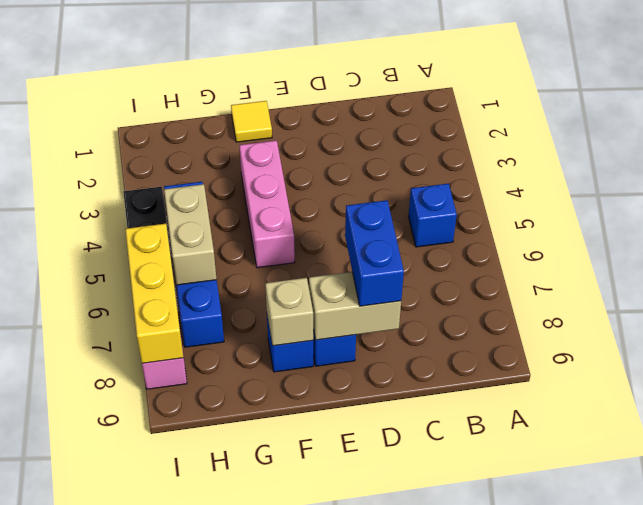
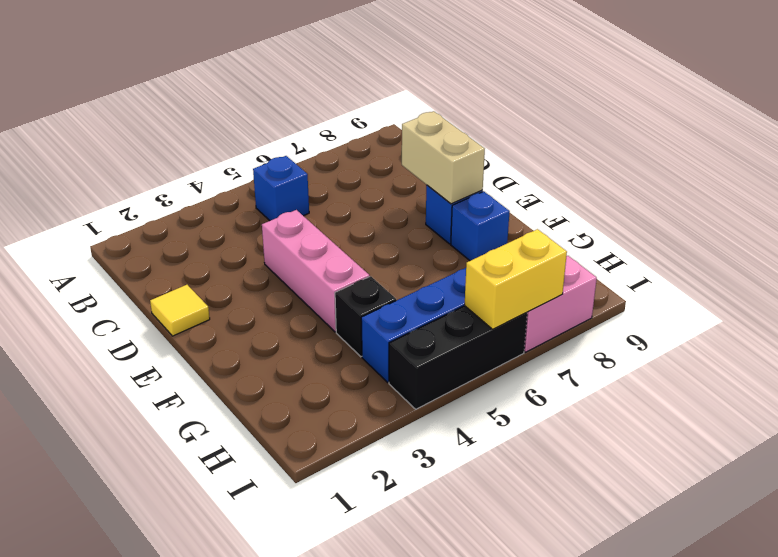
blue brick D7:D8 level 3 -> none
yellow tile F1 level 1 -> yellow tile D1 level 1
pink brick F3:F5 level 1 -> pink brick D4:F4 level 1
tan brick F8 level 2 -> none
none -> black brick G4 level 1
tan brick H5:H6 level 2 -> none
yellow brick I6:I8 level 2 -> yellow brick I6:I7 level 2

